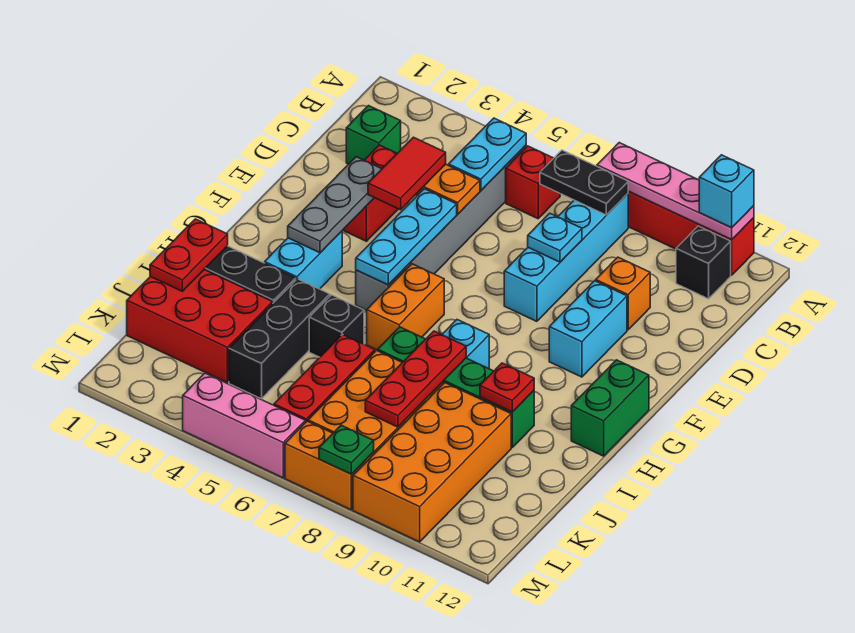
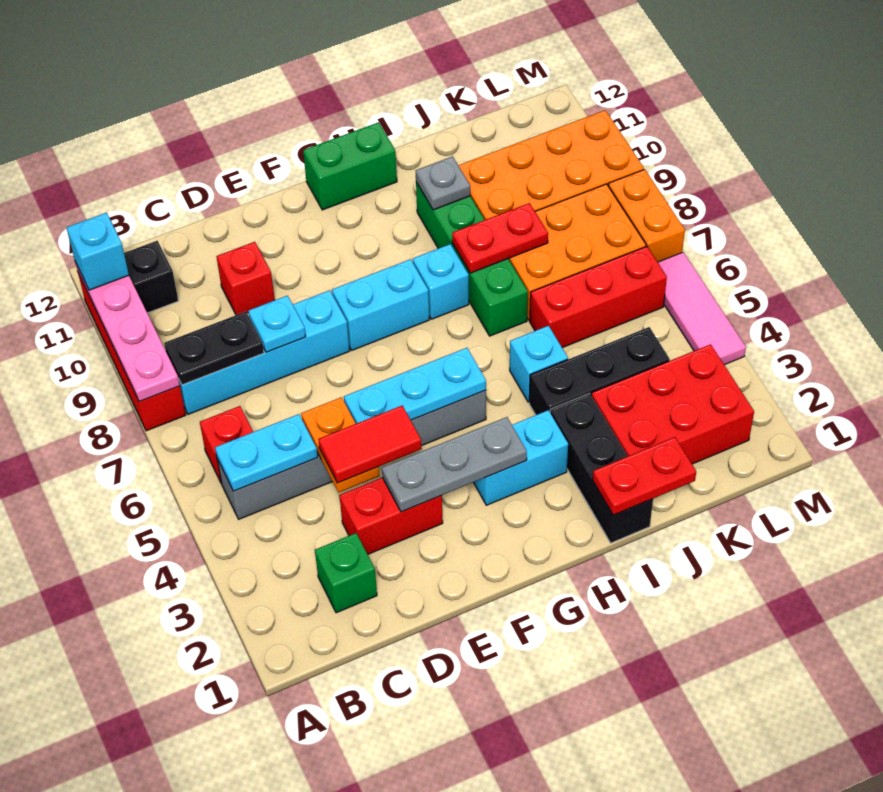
black plate B7:B8 level 2 -> black plate B8:C8 level 2
orange brick D10 level 1 -> red brick D10 level 1
cyan brick E10:F10 level 1 -> cyan brick F8:G8 level 1
orange brick G6:H6 level 1 -> none
black brick I5 level 1 -> cyan brick I5 level 1
red plate I8:K8 level 2 -> red plate I8:J8 level 2
red plate I10 level 2 -> grey plate I10 level 2
red brick J1:K3 level 1 -> red brick J2:L3 level 1
pink brick M4:M6 level 1 -> pink tile M4:M6 level 1
green plate M8 level 2 -> none

